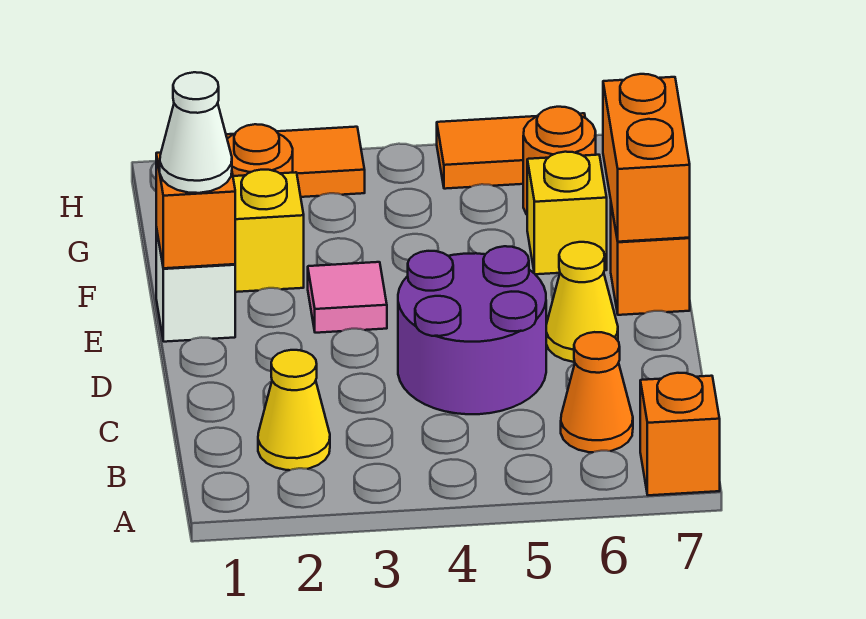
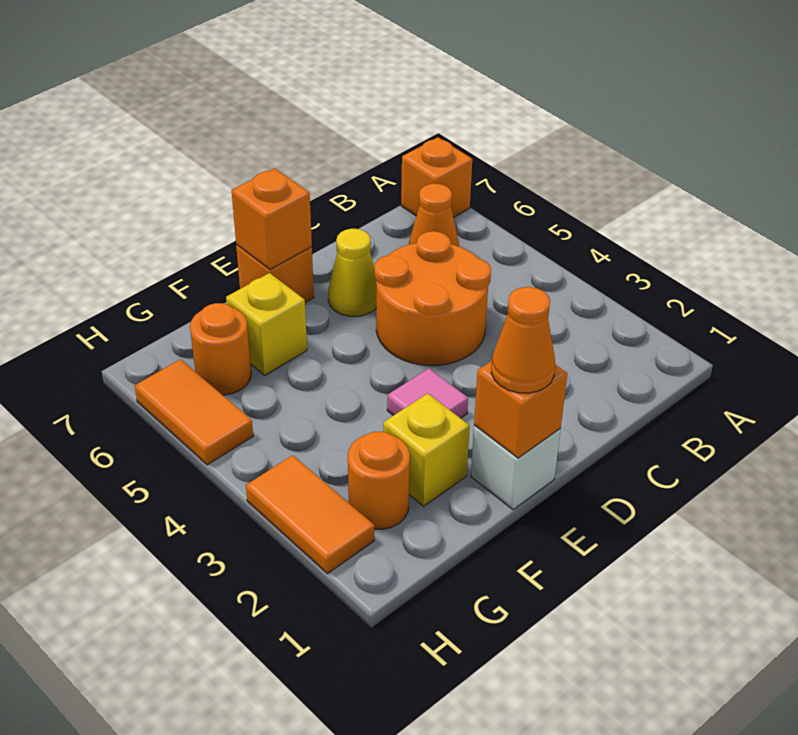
yellow cone B2 level 1 -> none
purple round brick C4:D5 level 1 -> orange round brick C4:D5 level 1
white cone E1 level 3 -> orange cone E1 level 3
orange brick E7:F7 level 2 -> orange brick E7 level 2

